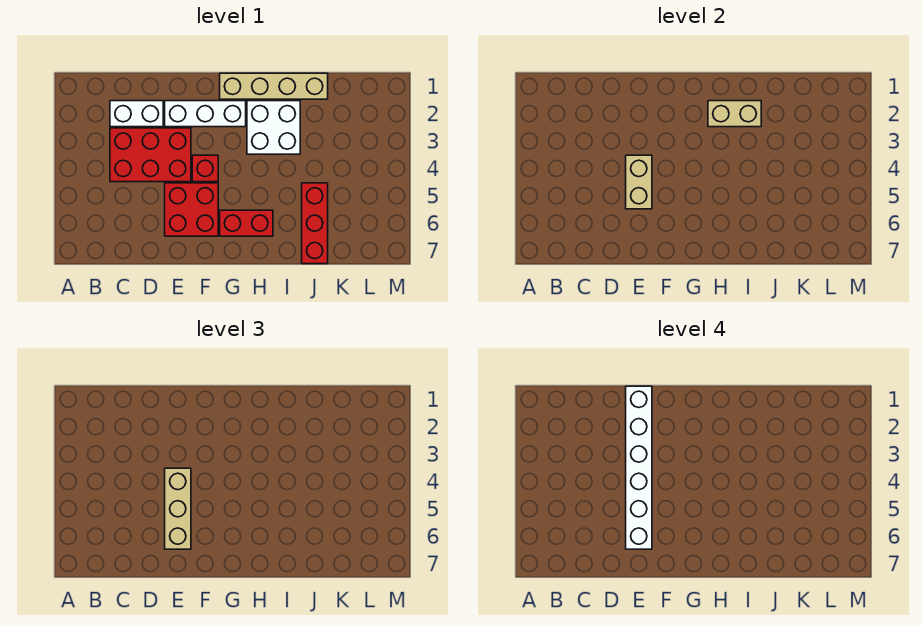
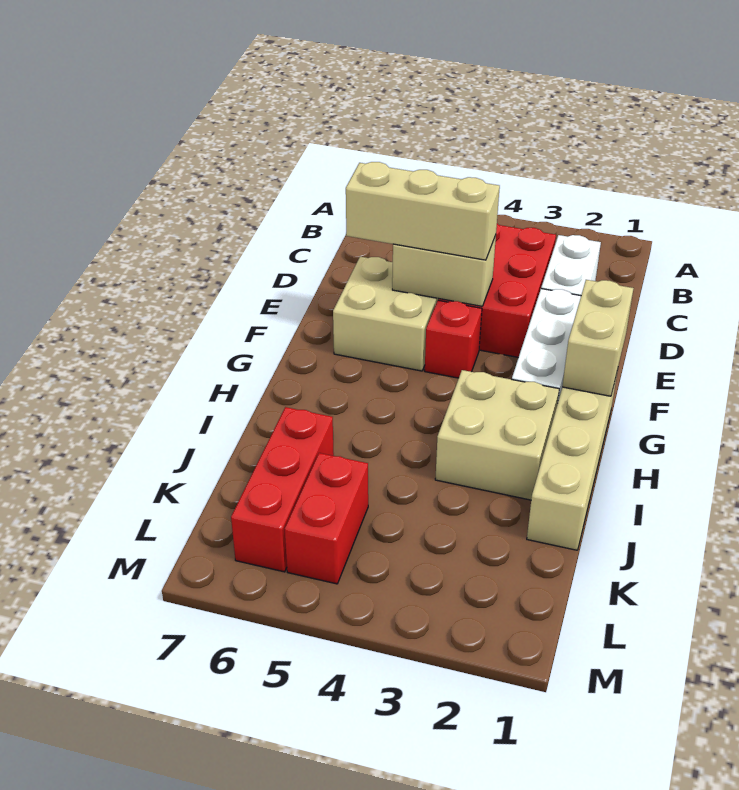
white brick E1:E6 level 4 -> none
red brick E5:F6 level 1 -> tan brick E5:F6 level 1
red brick G6:H6 level 1 -> red brick K5:L5 level 1
white brick H2:I3 level 1 -> tan brick H2:I3 level 1
tan brick H2:I2 level 2 -> tan brick F1:G1 level 2
red brick J5:J7 level 1 -> red brick J6:L6 level 1

